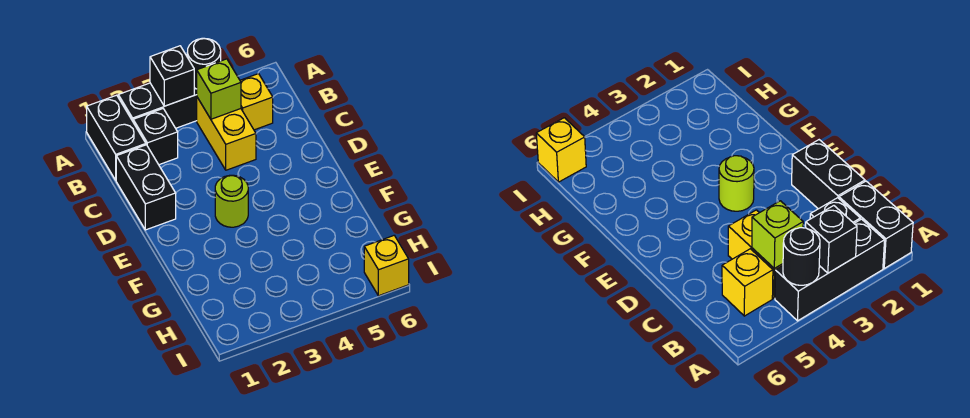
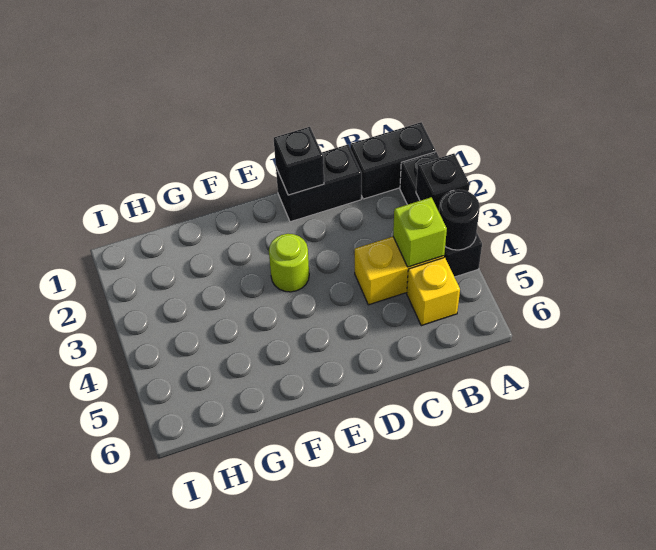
black brick B2 level 1 -> black brick D1 level 2
yellow brick I6 level 1 -> none

